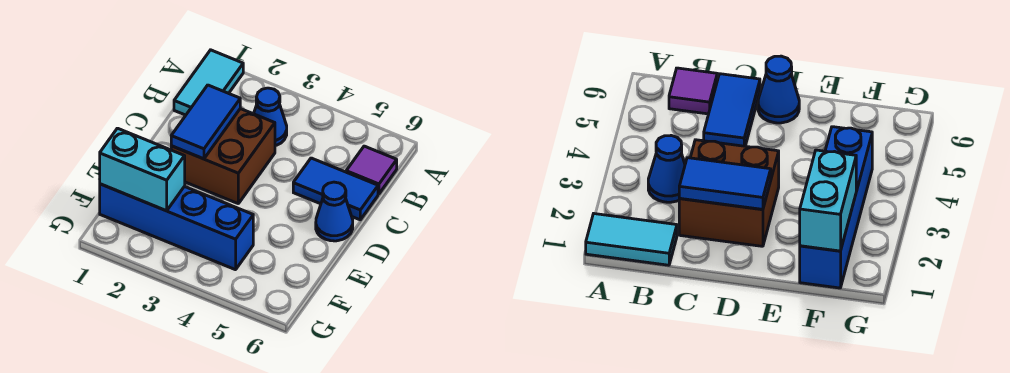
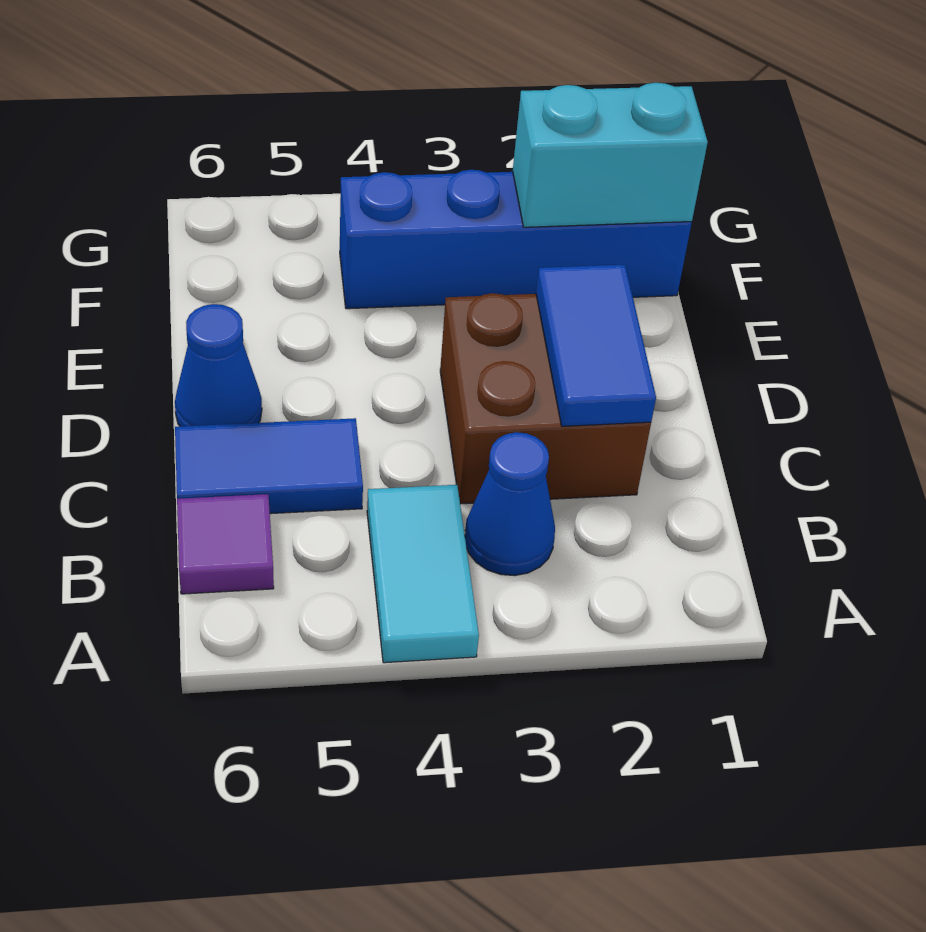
cyan tile A1:B1 level 1 -> cyan tile A4:B4 level 1

